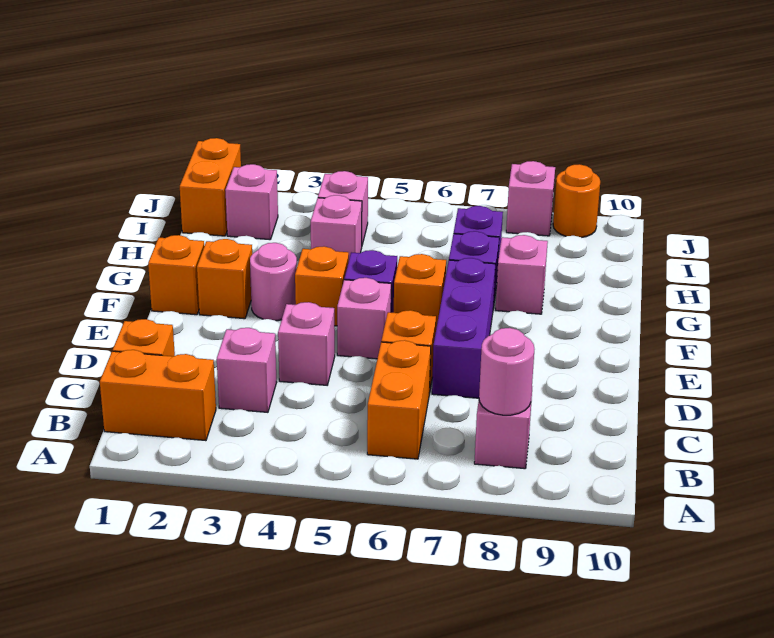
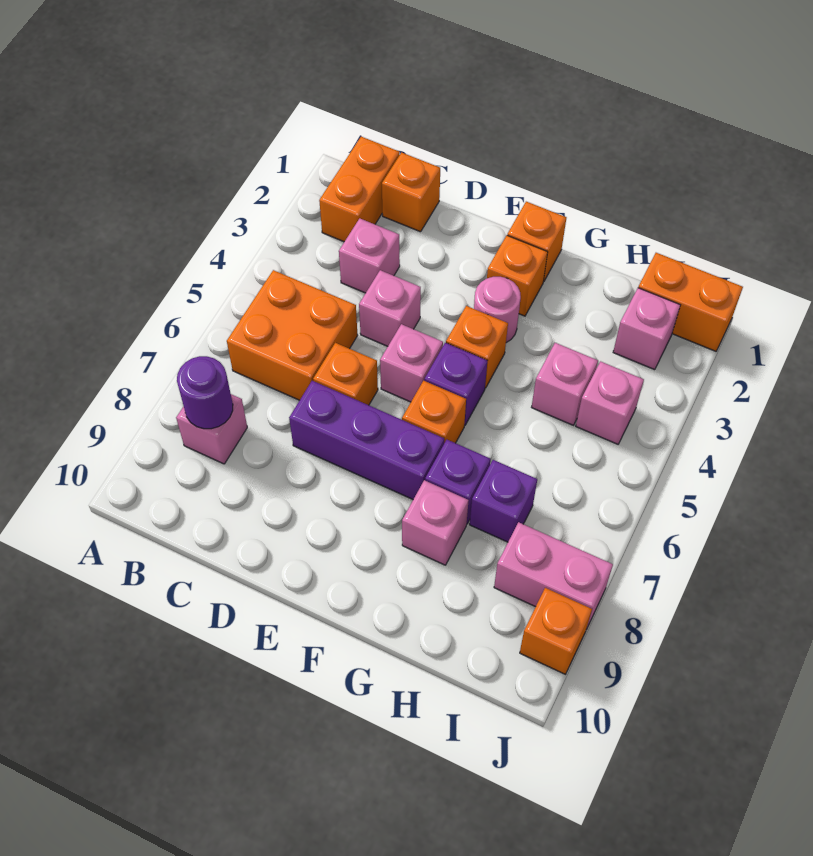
orange brick B6:C6 level 1 -> orange brick B5:C6 level 1
pink round brick B8 level 2 -> purple round brick B8 level 2
pink brick J8 level 1 -> pink brick I8:J8 level 1
orange round brick J9 level 1 -> orange brick J9 level 1

